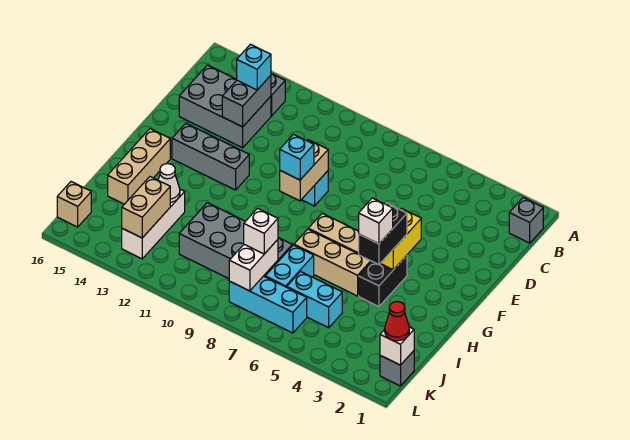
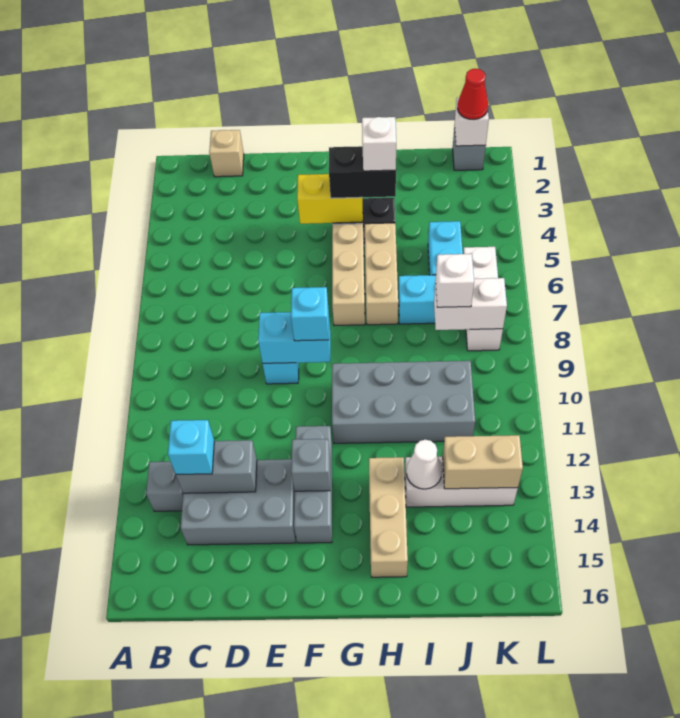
grey brick B1 level 1 -> grey brick F13 level 2
grey brick C13:D15 level 1 -> grey brick C13:E14 level 1
tan brick E9:F9 level 2 -> cyan brick E9:F9 level 2
tan brick G15:I15 level 1 -> tan brick H13:H15 level 1
grey brick I8:J11 level 1 -> grey brick G10:J11 level 1
cyan brick K6:K8 level 1 -> white brick K6:K8 level 1
tan brick K16 level 1 -> tan brick C1 level 1

